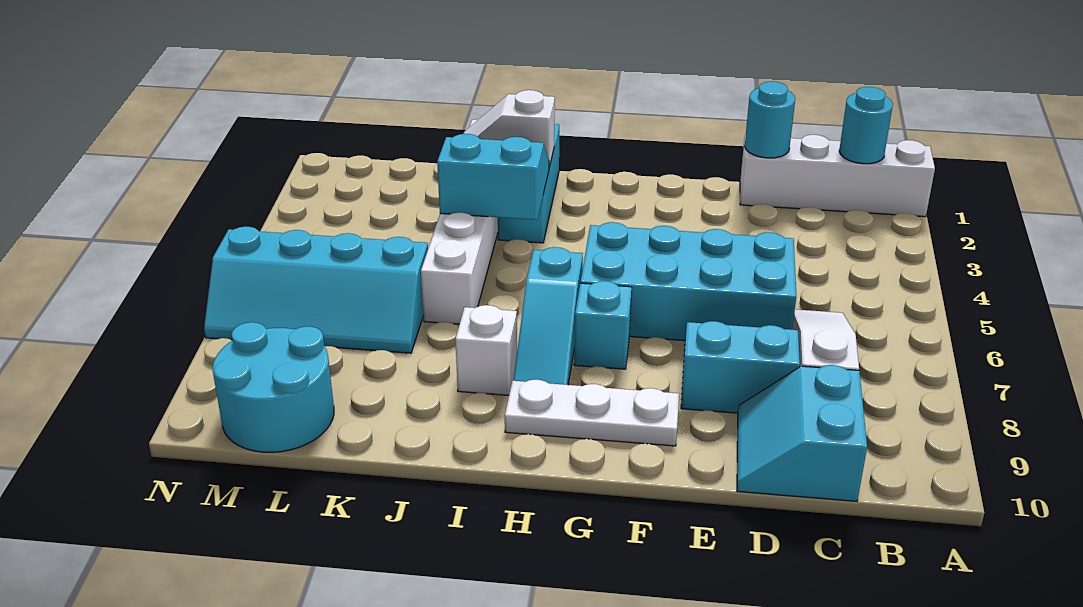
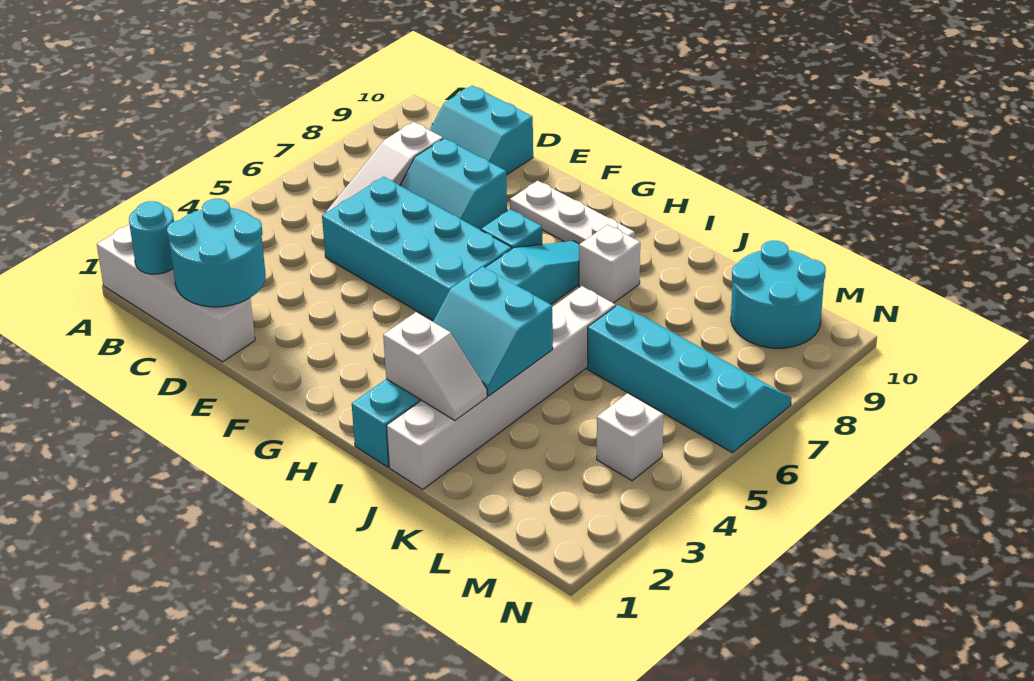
cyan slope C9:D10 level 1 top C -> cyan slope C9:D10 level 1 top 10
cyan round brick D1 level 2 -> cyan round brick C1:D2 level 2
none -> white brick M4 level 1

